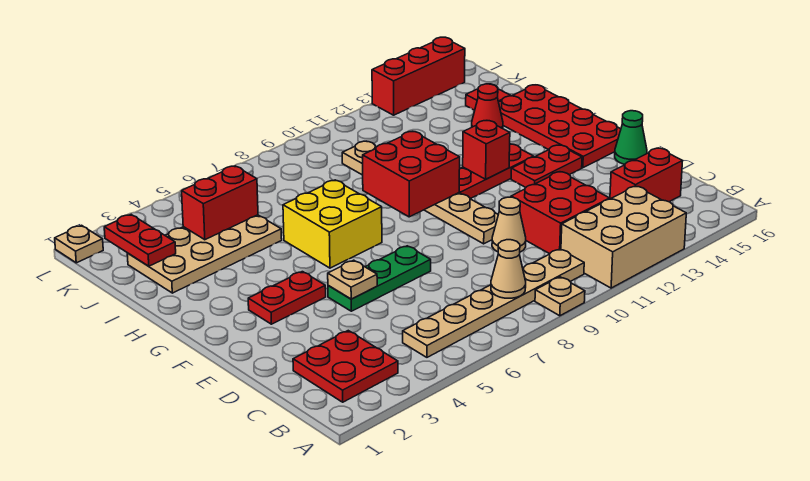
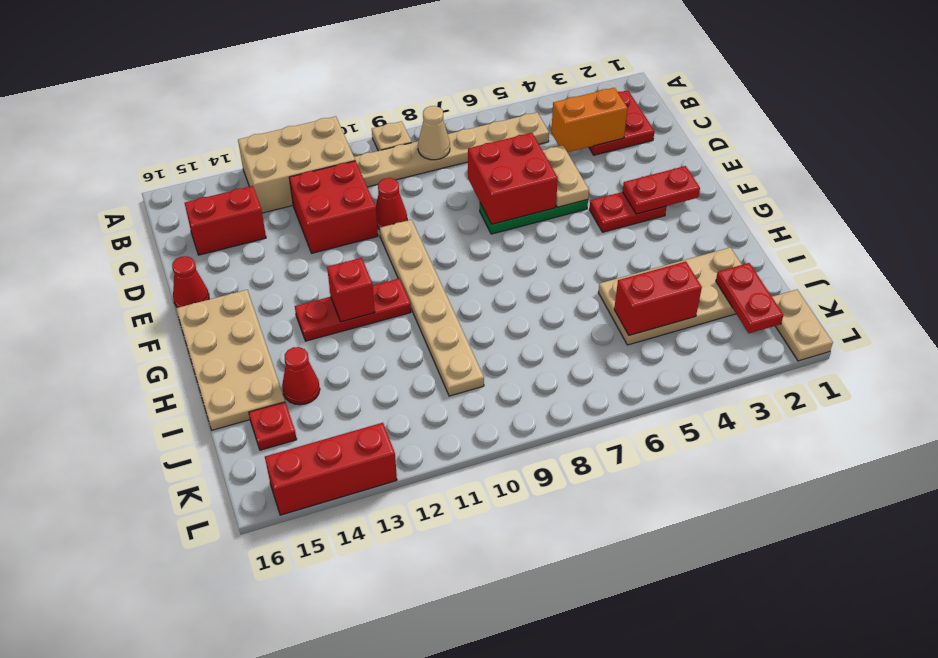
none -> orange brick C3:C4 level 2
tan cone D10 level 1 -> red cone D10 level 1
tan plate E5 level 2 -> tan plate D5:E5 level 2
green cone E16 level 1 -> red cone E16 level 1
red plate F13:F14 level 1 -> red plate F2:F3 level 2
red plate F15:I16 level 1 -> tan plate F15:I16 level 1
yellow brick G6:H7 level 1 -> none
red brick G9:H10 level 2 -> red brick D6:E7 level 2
tan plate L1 level 1 -> tan plate K1:L1 level 1

